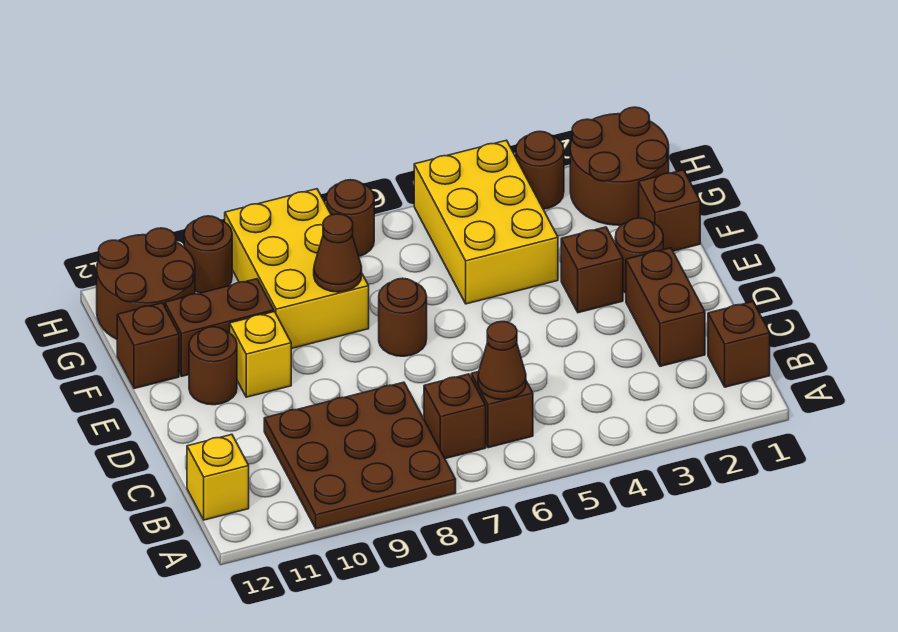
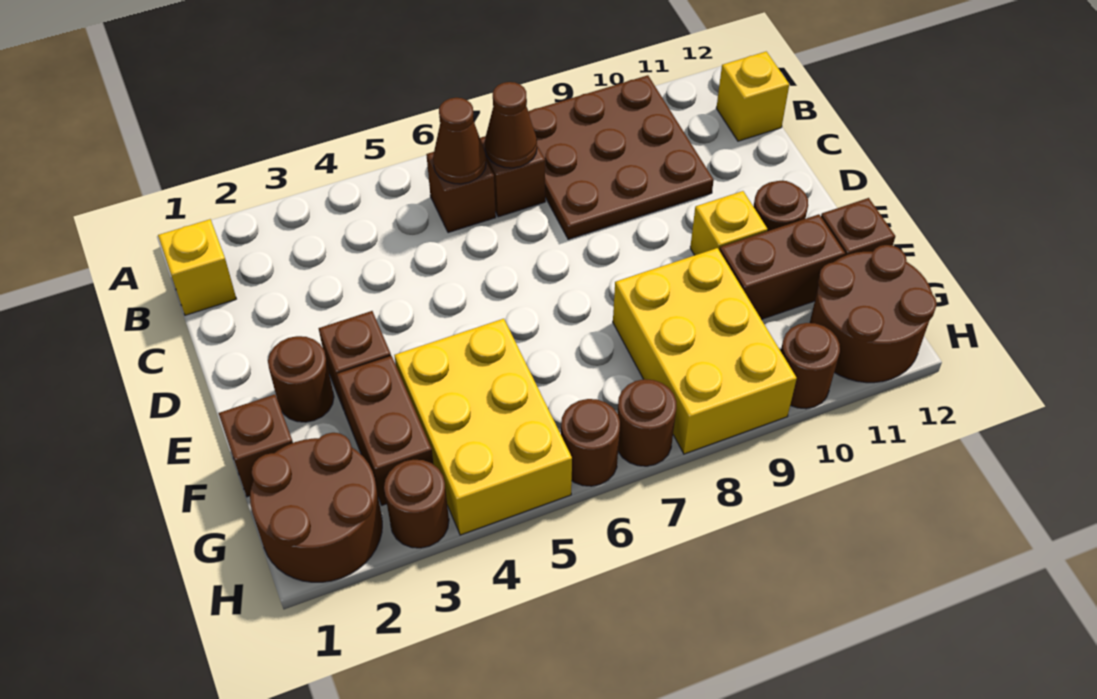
brown brick B1 level 1 -> yellow brick B1 level 1
brown brick C2:D2 level 1 -> brown brick F3:G3 level 1
brown round brick E7 level 1 -> brown round brick H6 level 1
brown cone F8 level 2 -> brown cone B7 level 2

